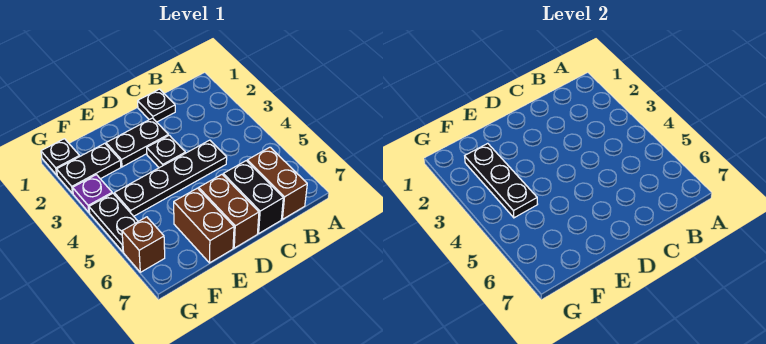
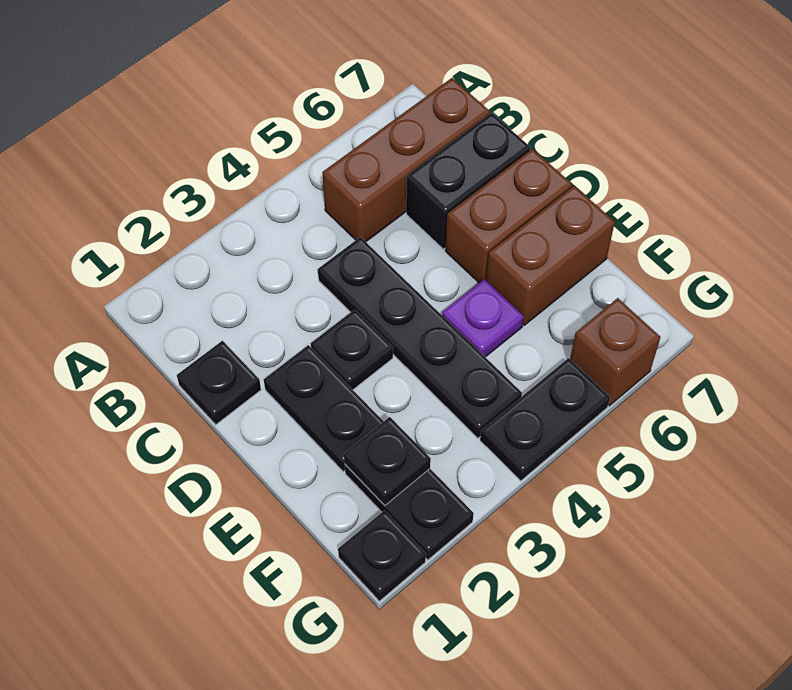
brown brick B6:B7 level 1 -> brown brick B5:B7 level 1
black plate F2:F4 level 2 -> black plate F2 level 2
purple plate G3 level 1 -> purple plate E5 level 1

